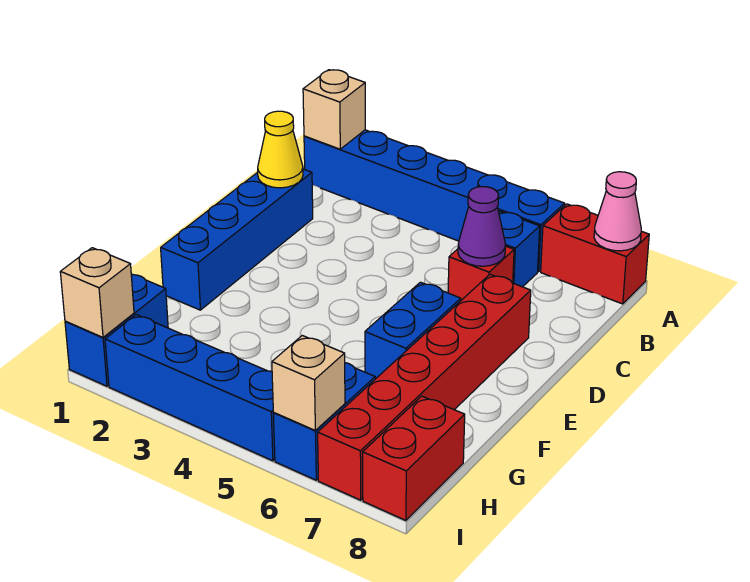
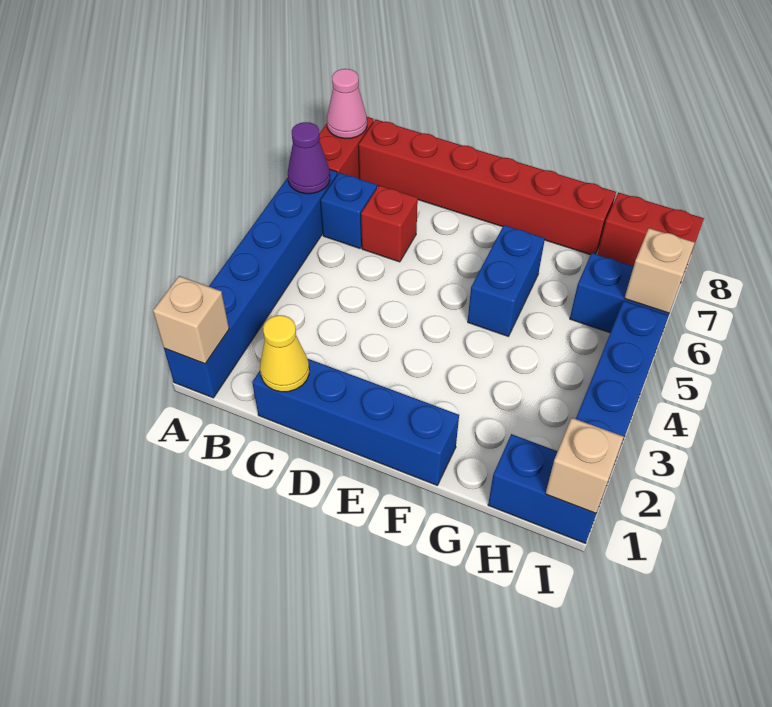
purple cone C6 level 2 -> purple cone A6 level 2
red brick D7:I7 level 1 -> red brick B8:G8 level 1
blue brick E6:F6 level 1 -> blue brick F5:F6 level 1

